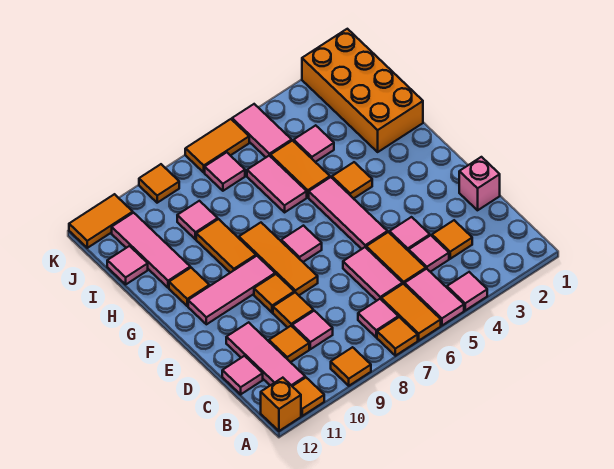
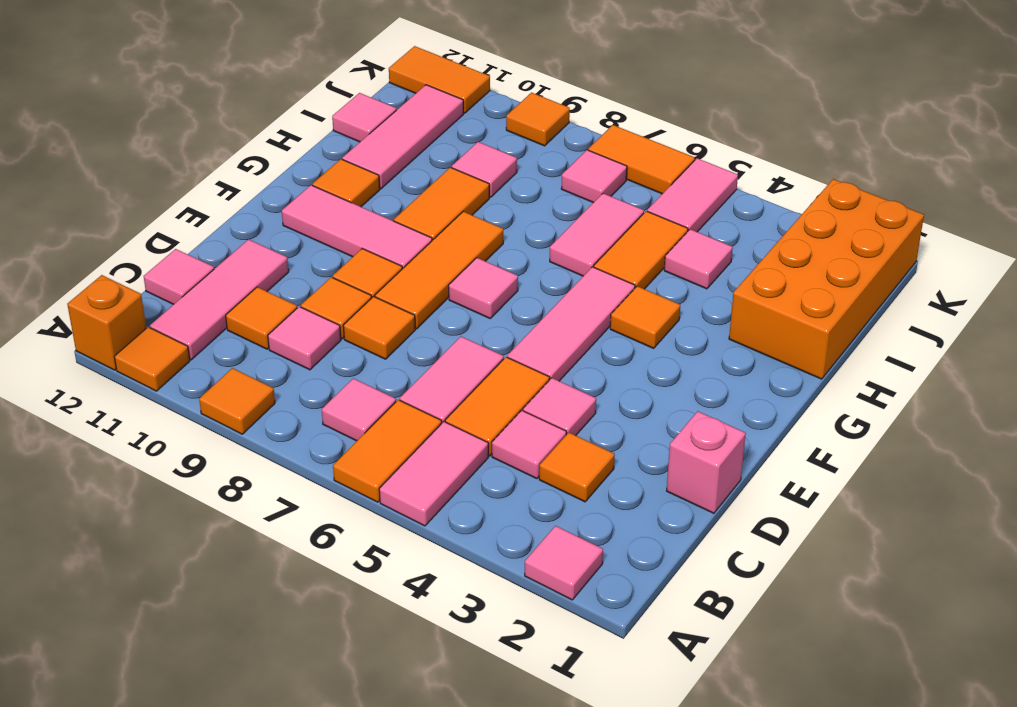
pink tile A4 level 1 -> pink tile A2 level 1
orange tile A7 level 1 -> orange tile D8 level 1

